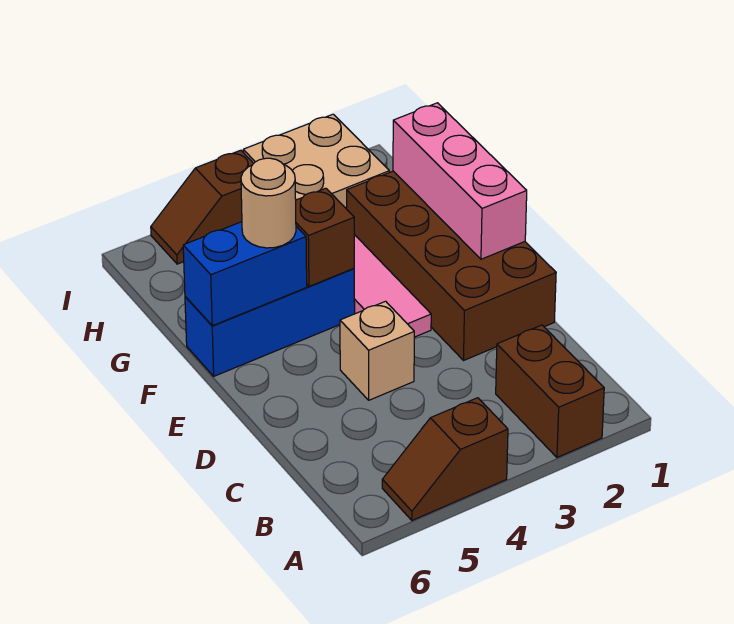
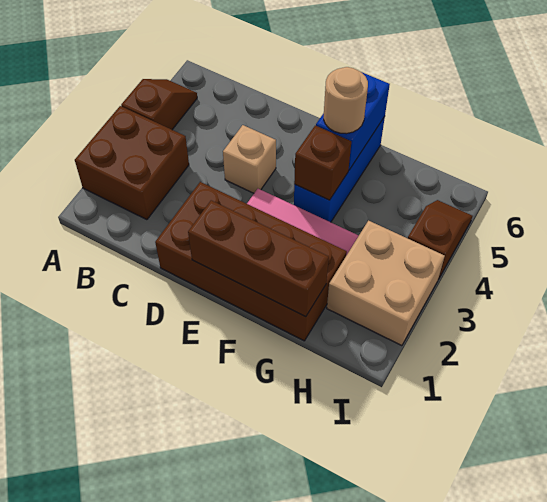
brown brick A2:B2 level 1 -> brown brick A2:B3 level 1
pink brick E1:G1 level 2 -> brown brick E1:G1 level 2

